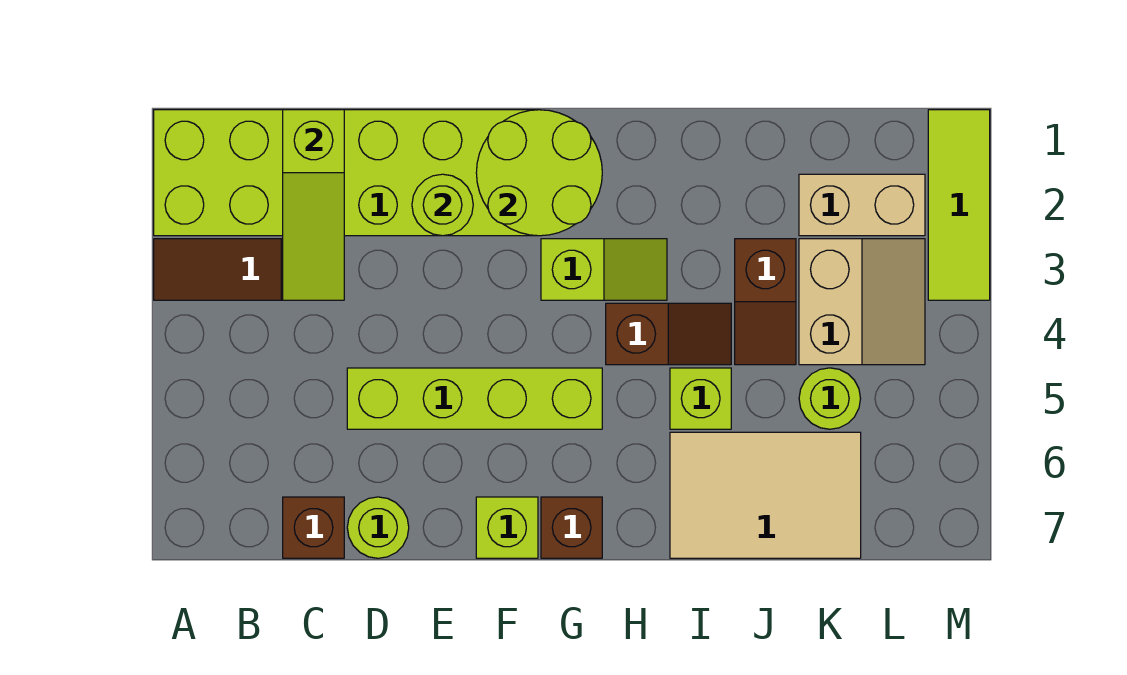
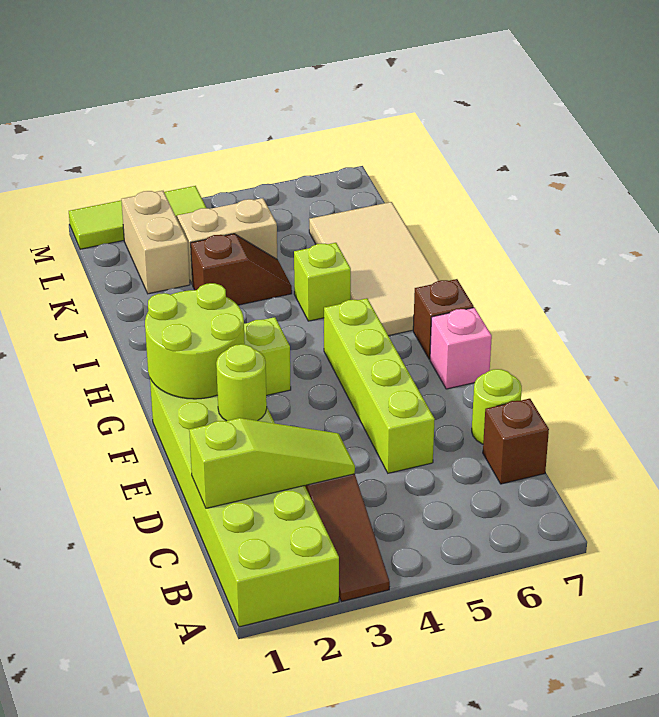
lime brick F7 level 1 -> pink brick F7 level 1
brown slope H4:I4 level 1 top H -> none
tan tile I6:K7 level 1 -> tan tile H6:K7 level 1
lime round brick K5 level 1 -> none

